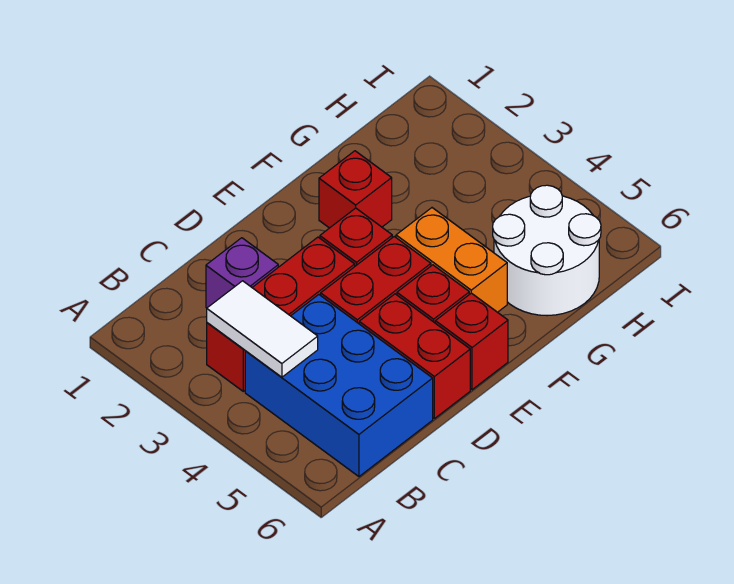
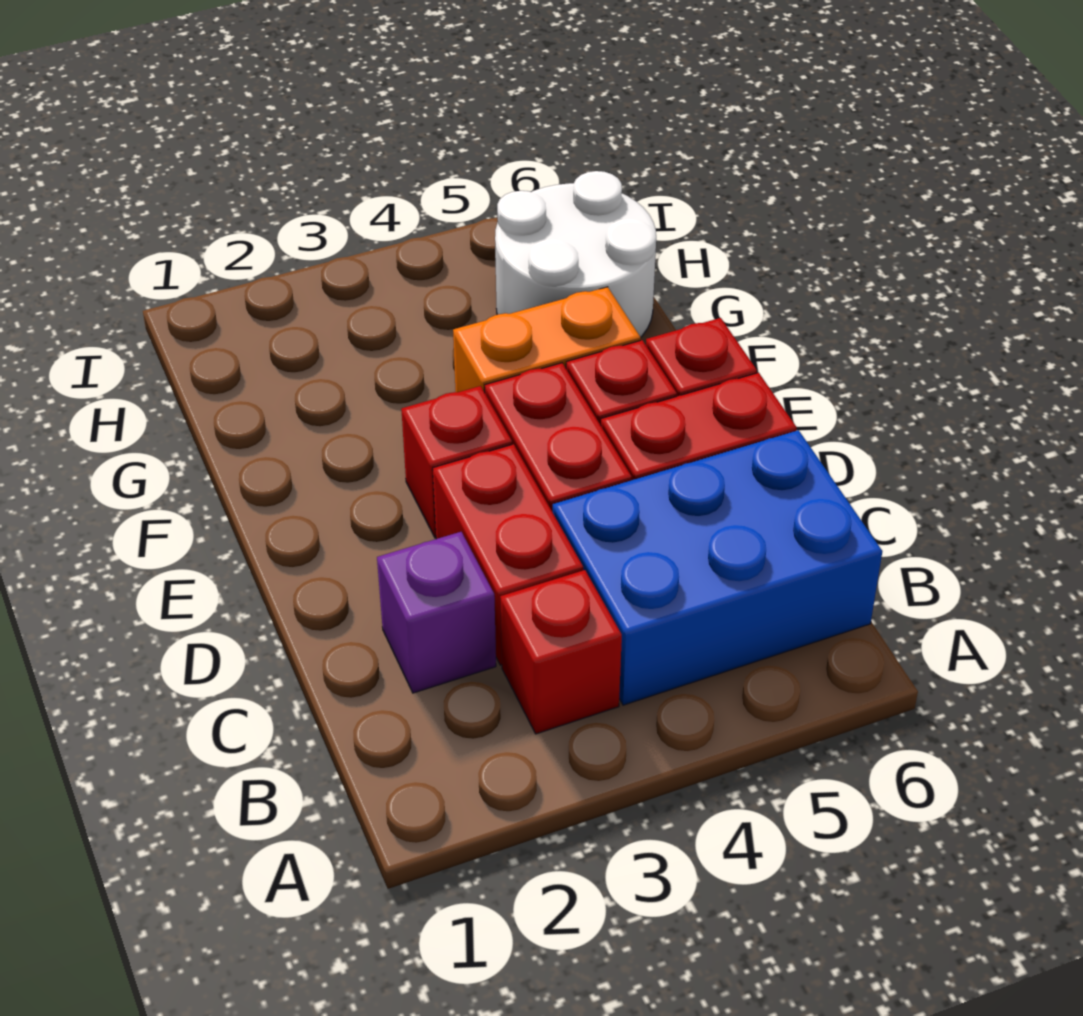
white tile B3:B4 level 2 -> none
red brick F2 level 1 -> none

